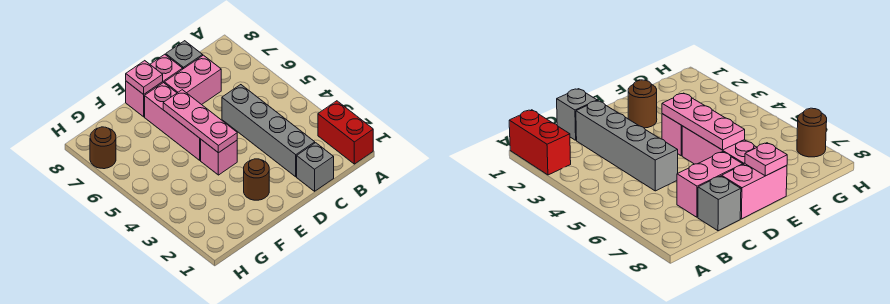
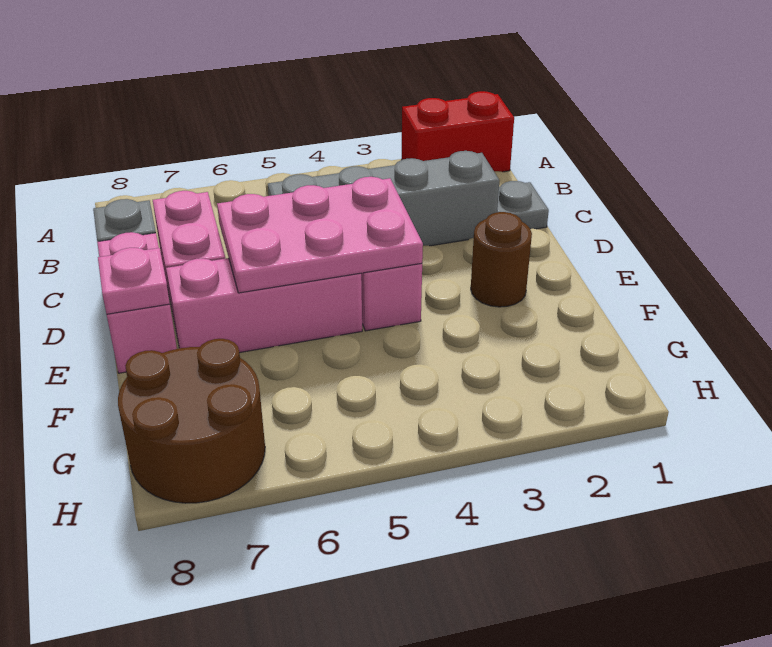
grey brick C1 level 1 -> grey plate C1 level 1
pink plate E4:E6 level 2 -> pink plate D4:E6 level 2
brown round brick H7 level 1 -> brown round brick G7:H8 level 1

